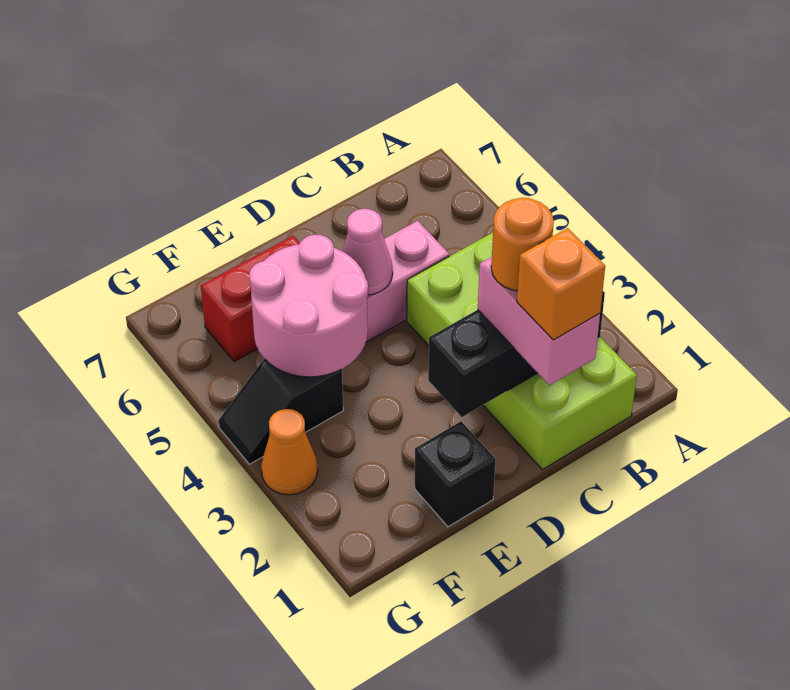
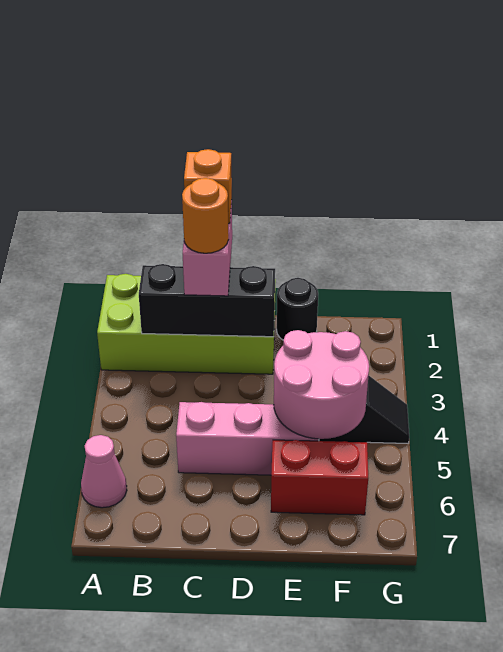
lime brick B1:C4 level 1 -> lime brick A1:D2 level 1
pink cone D5 level 2 -> pink cone A6 level 1
black brick E1 level 1 -> black round brick E1 level 1
orange cone G3 level 1 -> none

